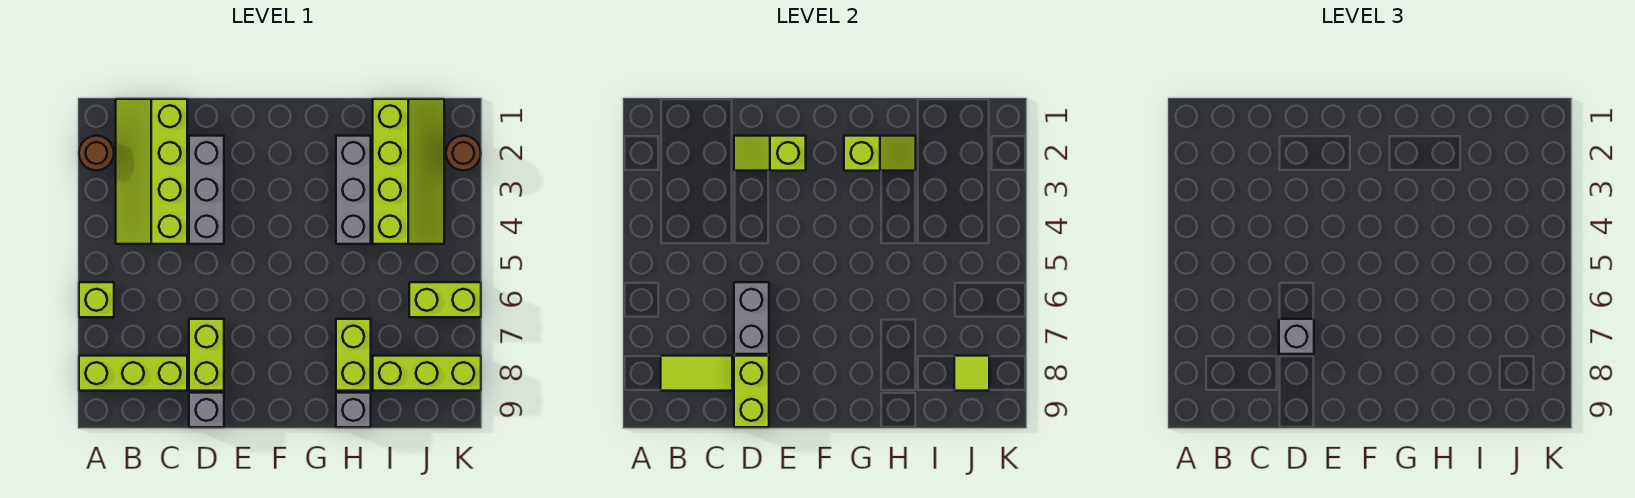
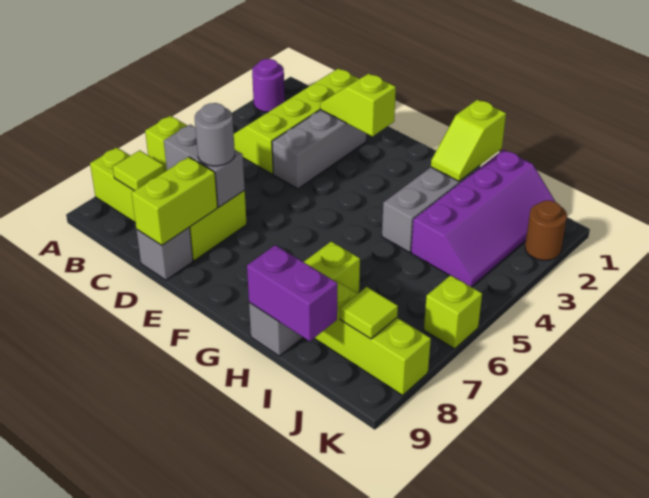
brown round brick A2 level 1 -> purple round brick A2 level 1
lime tile B8:C8 level 2 -> lime tile B8 level 2
grey brick D6:D7 level 2 -> grey brick C7:D7 level 2
grey brick D7 level 3 -> grey round brick D7 level 3
lime slope G2:H2 level 2 top G -> lime slope H1:H2 level 2 top 1
none -> purple brick H9:I9 level 2
lime slope I1:J4 level 1 top I -> purple slope I1:J4 level 1 top I
lime brick J6:K6 level 1 -> lime brick K6 level 1

